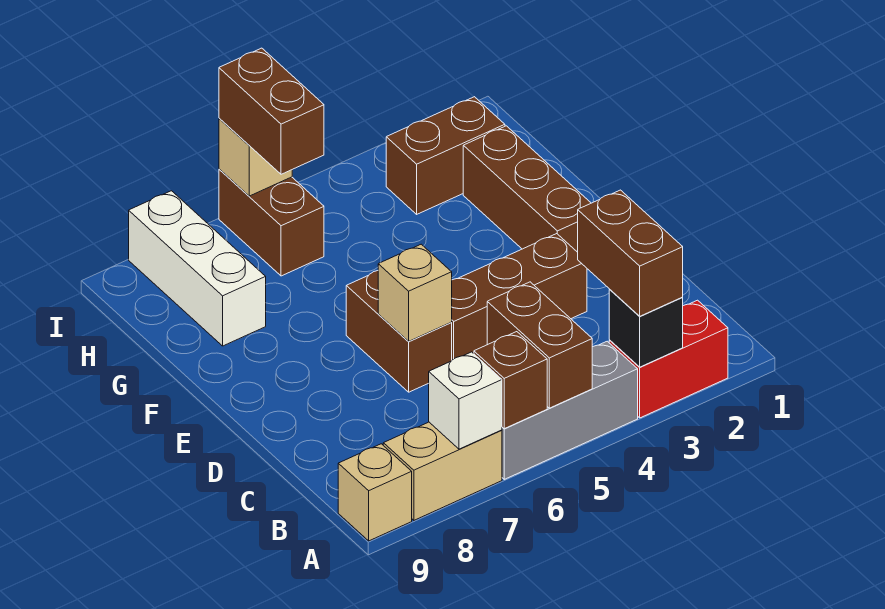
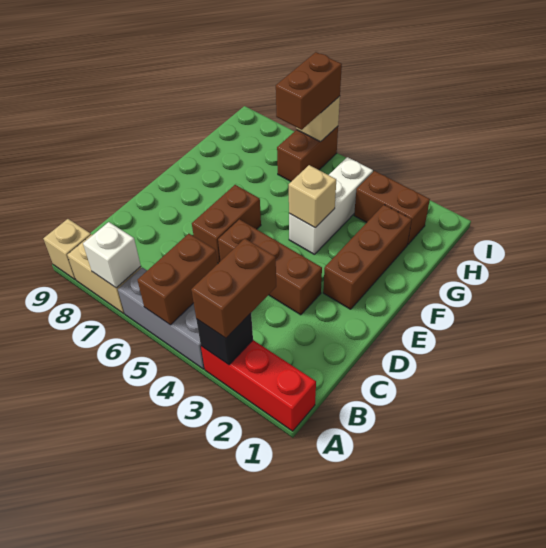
red brick A2:A3 level 1 -> red brick A1:A3 level 1
brown brick A6 level 2 -> none
tan brick D6 level 2 -> tan brick F4 level 2
white brick G8:I8 level 1 -> white brick F4:H4 level 1

